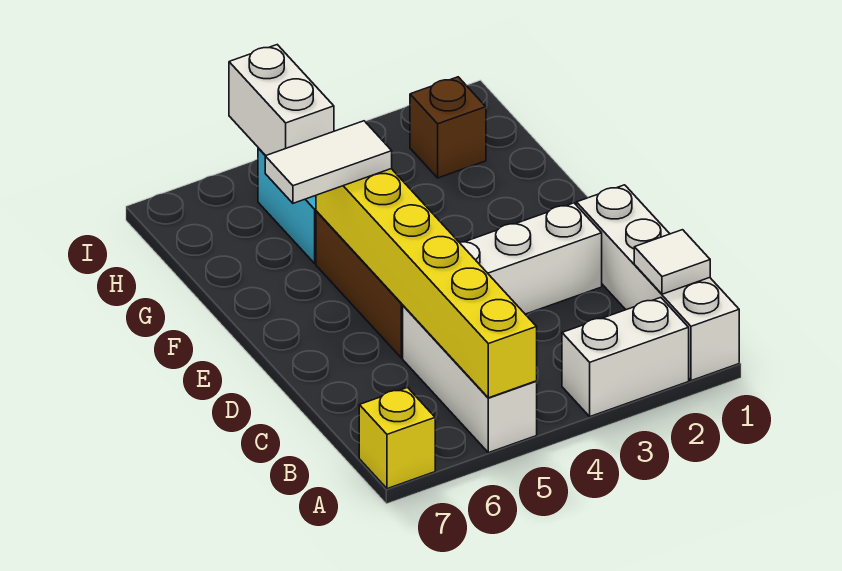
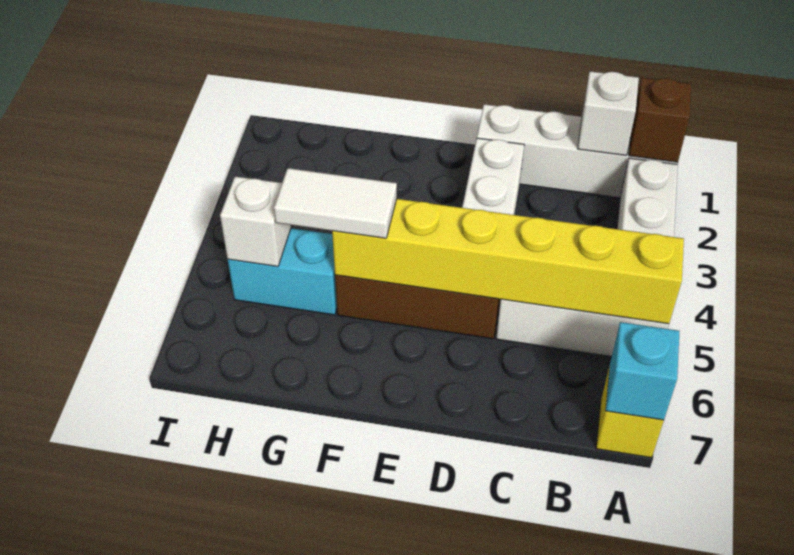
none -> cyan brick A7 level 2
white tile B1 level 2 -> white brick B1 level 2
white tile F5:F6 level 3 -> white tile F5:G5 level 3
brown brick H2 level 1 -> brown brick A1 level 2
white brick H5:I5 level 2 -> white brick H5 level 2

